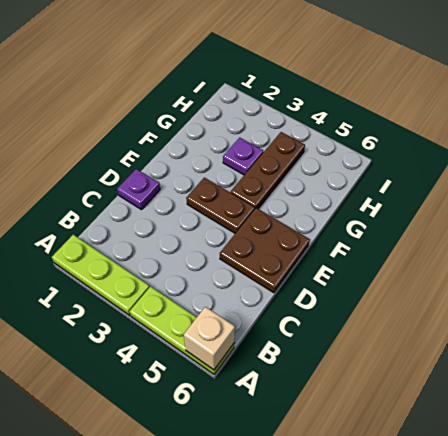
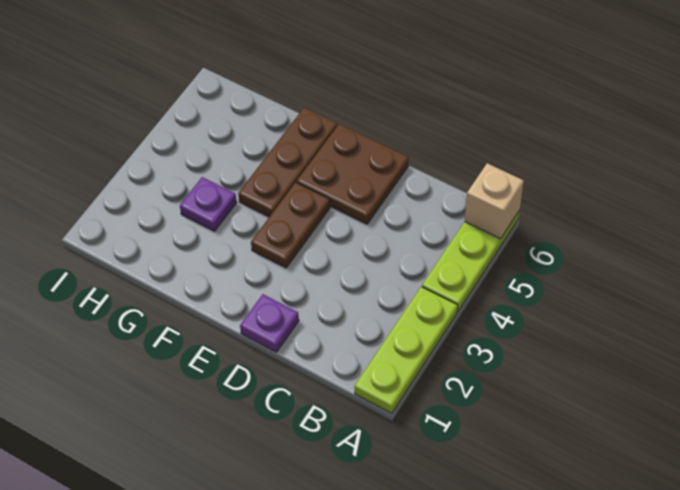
brown plate F4:H4 level 1 -> brown plate F4:F6 level 1

